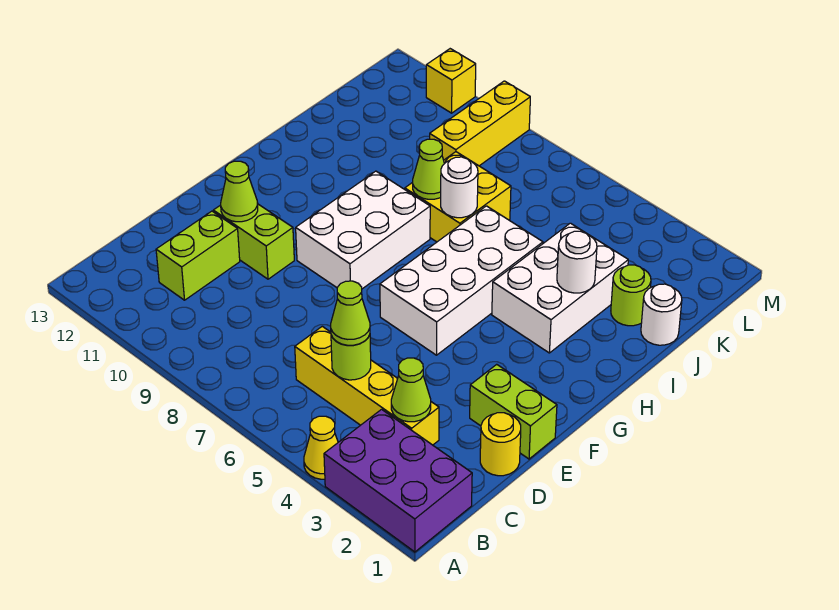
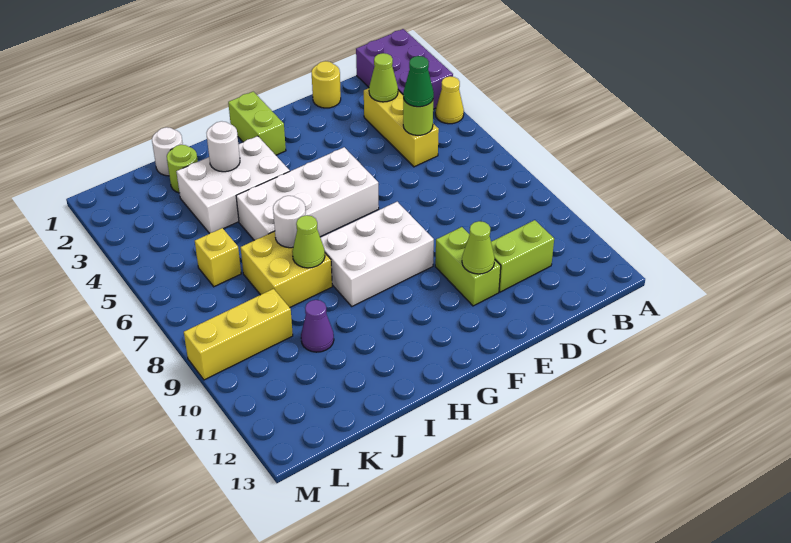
yellow brick C3:C6 level 1 -> yellow brick C3:C5 level 1
lime cone C5 level 3 -> green cone C5 level 3
lime brick E1:E2 level 1 -> lime brick G1:G2 level 1
none -> purple cone J10 level 1
yellow brick M11 level 1 -> yellow brick K6 level 1

